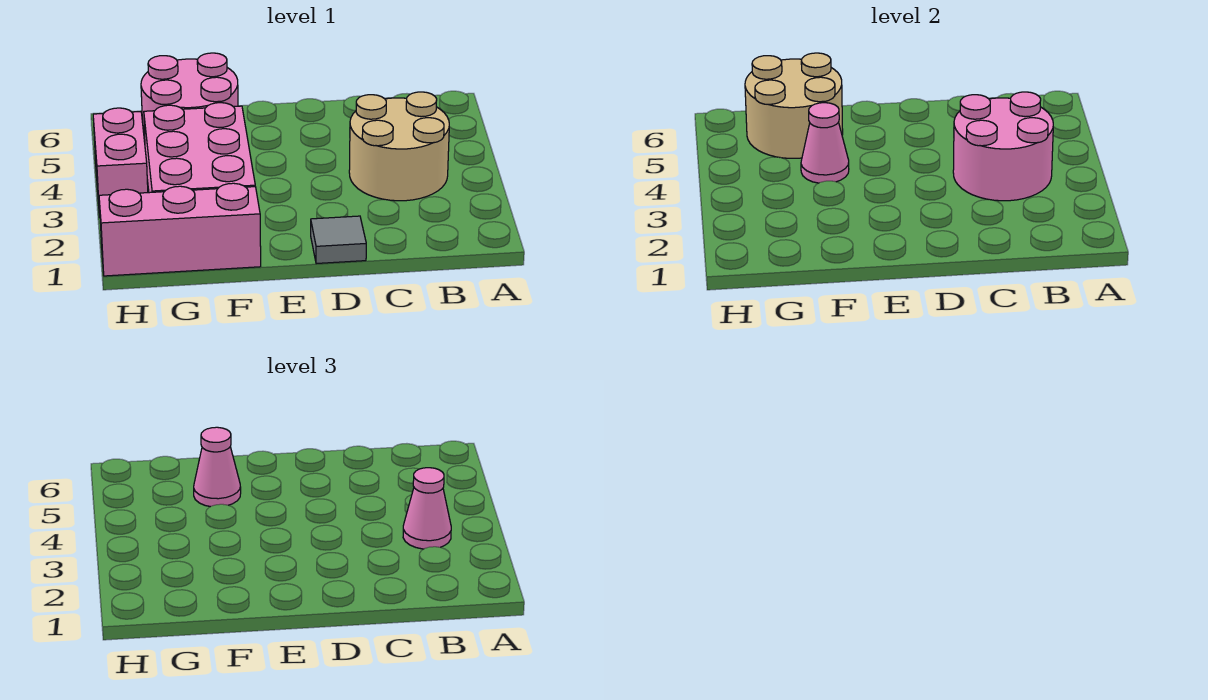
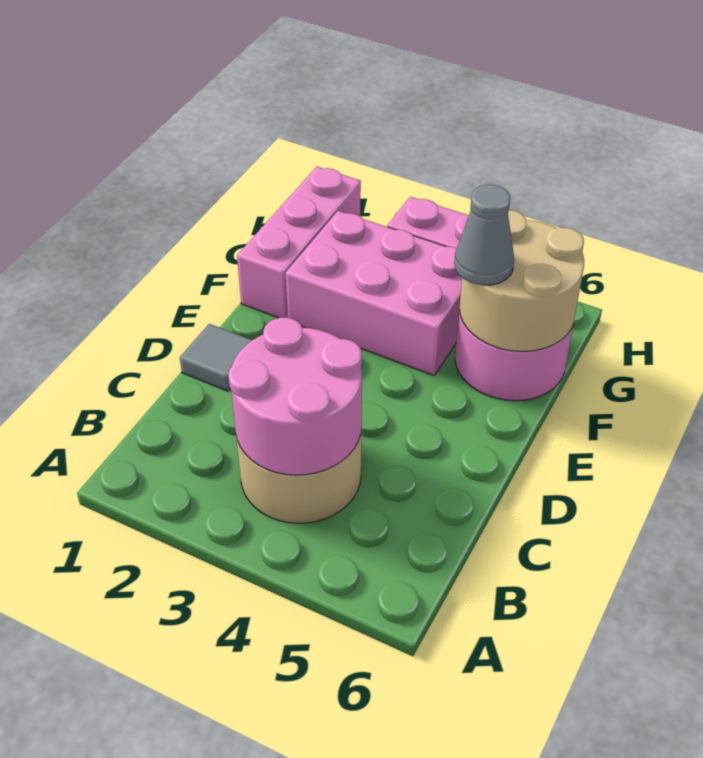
pink cone B3 level 3 -> none
pink cone F4 level 2 -> none
pink cone F5 level 3 -> grey cone F5 level 3

